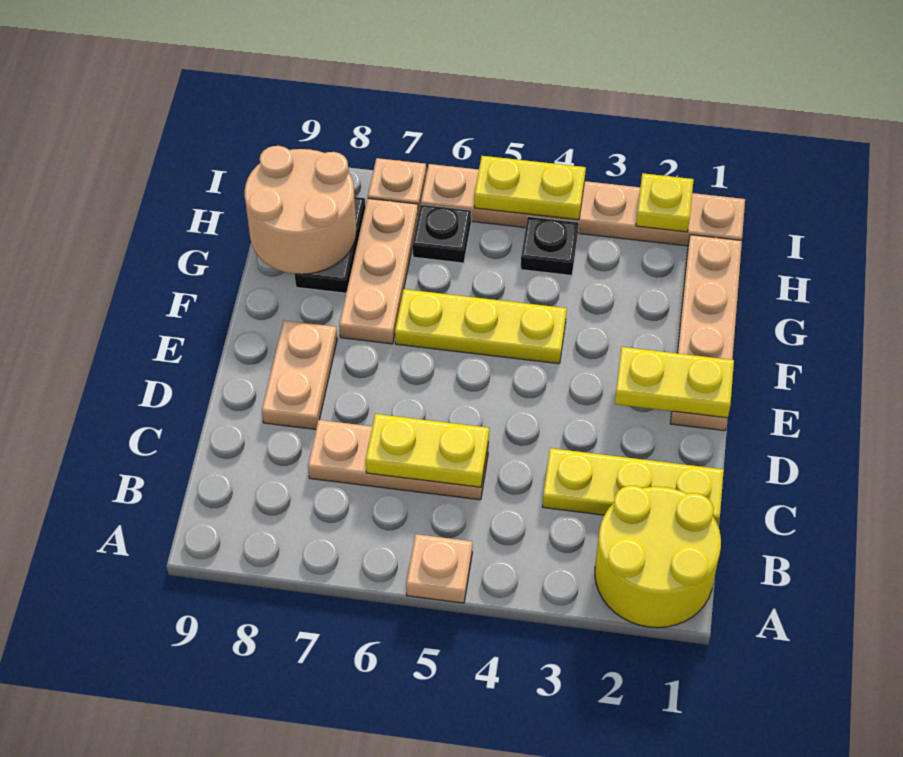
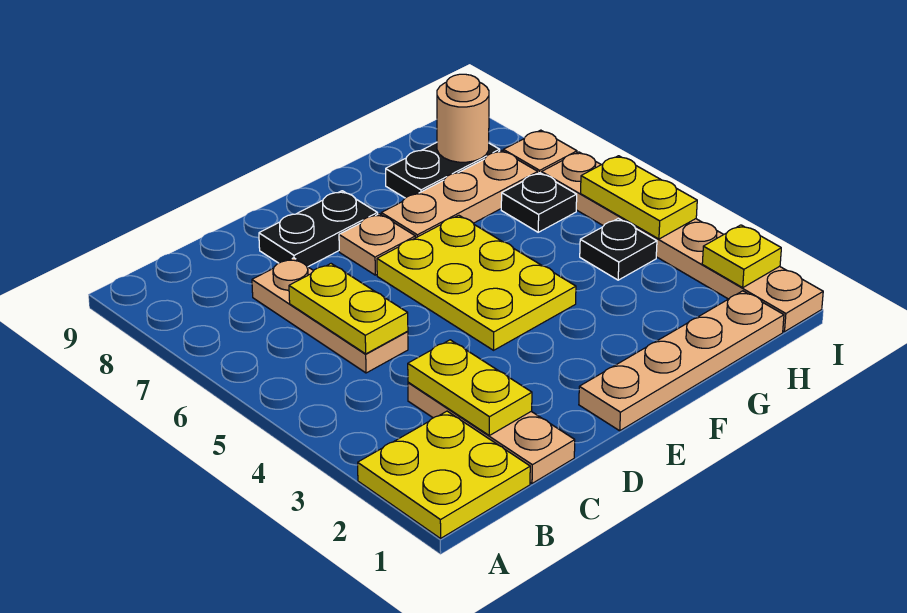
yellow round brick A1:B2 level 1 -> yellow plate A1:B2 level 1
tan plate A5 level 1 -> tan plate E7 level 1
yellow plate C1:C3 level 1 -> tan plate C1:C3 level 1
tan plate D8:E8 level 1 -> black plate D8:E8 level 1
yellow plate E1:E2 level 2 -> yellow plate C2:C3 level 2
yellow plate F4:F6 level 1 -> yellow plate E4:F6 level 1
tan round brick G8:H9 level 2 -> tan round brick H8 level 2

